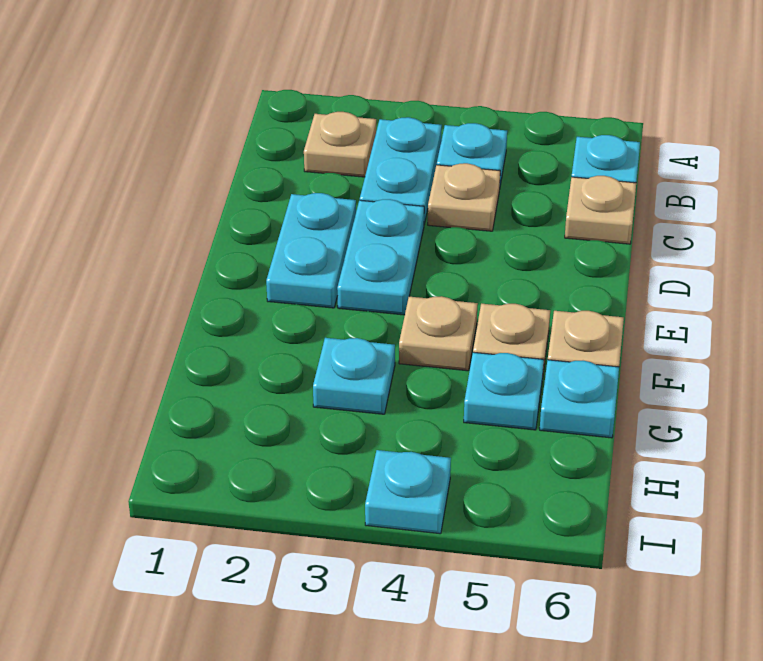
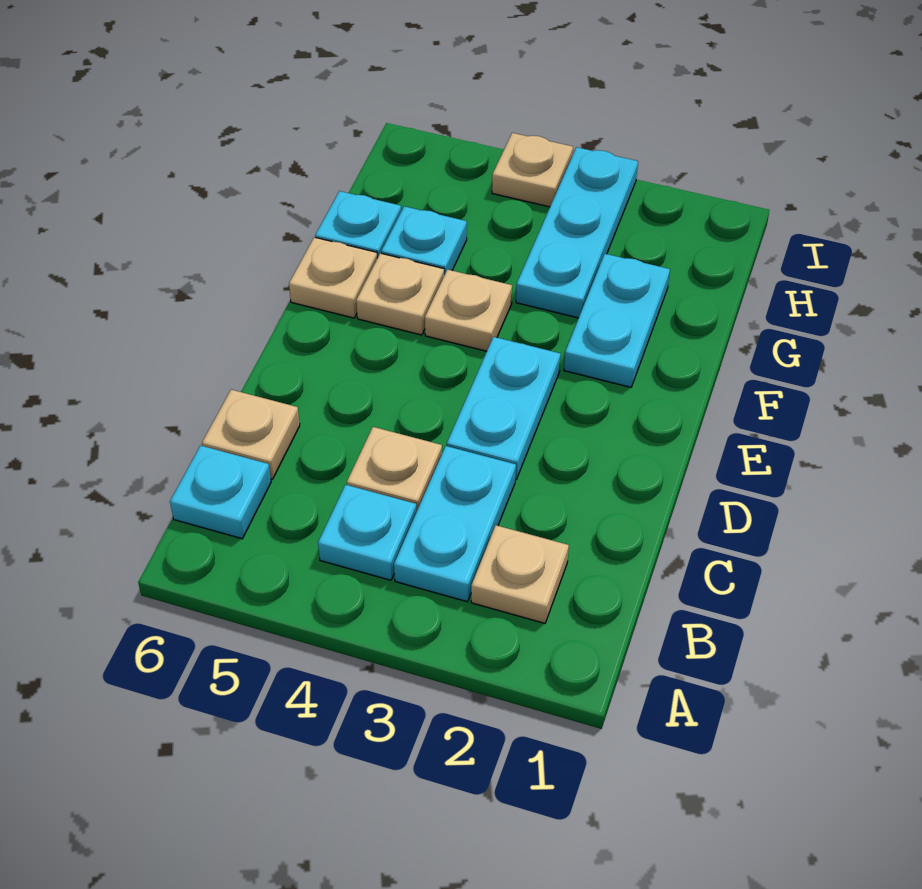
cyan plate D2:E2 level 1 -> cyan plate F2:G2 level 1
cyan plate G3 level 1 -> cyan plate G3:I3 level 1
cyan plate I4 level 1 -> tan plate I4 level 1

